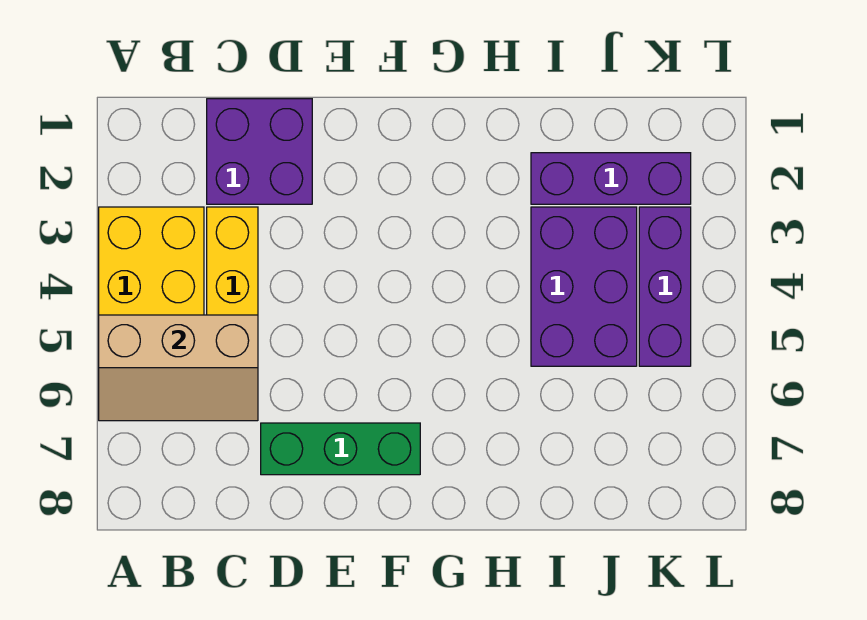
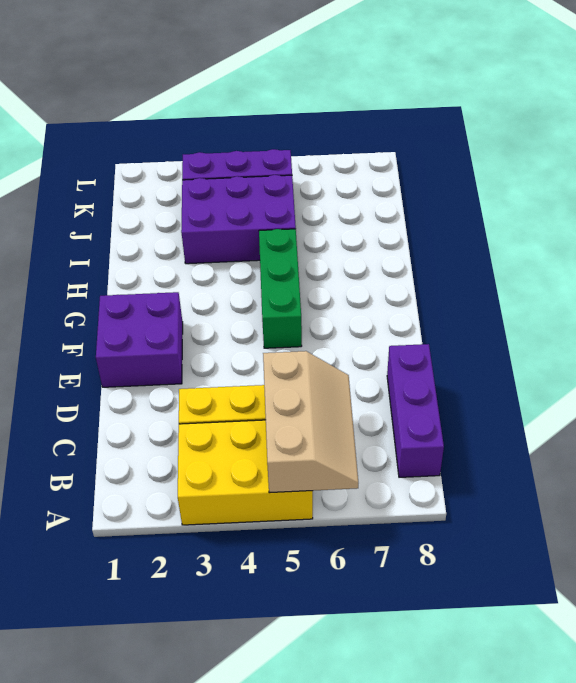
purple brick C1:D2 level 1 -> purple brick E1:F2 level 1
green brick D7:F7 level 1 -> green brick F5:H5 level 1
purple brick I2:K2 level 1 -> purple brick B8:D8 level 1

